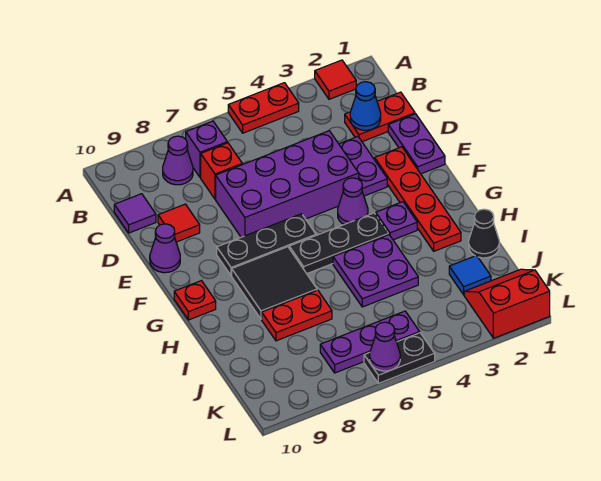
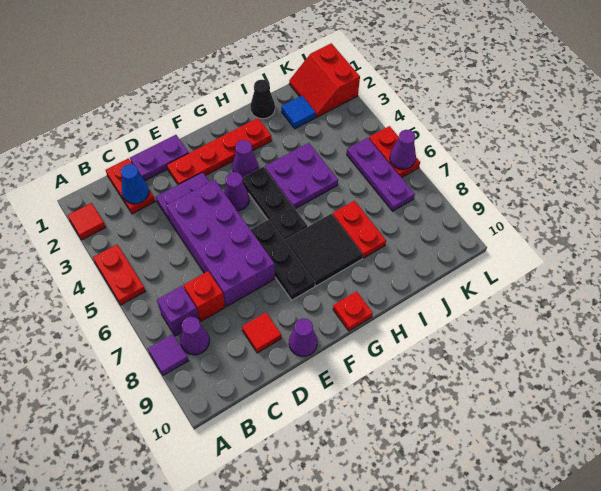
purple tile C10 level 1 -> purple tile A8 level 1
purple plate G3 level 1 -> purple cone G3 level 1
black plate L5:L6 level 1 -> red plate L5:L6 level 1

